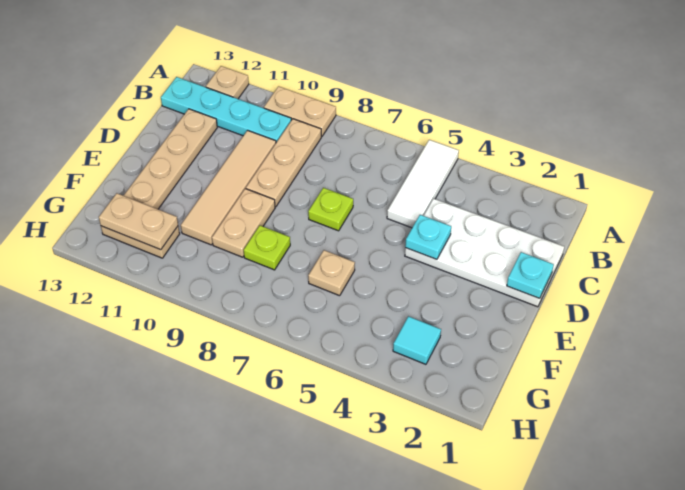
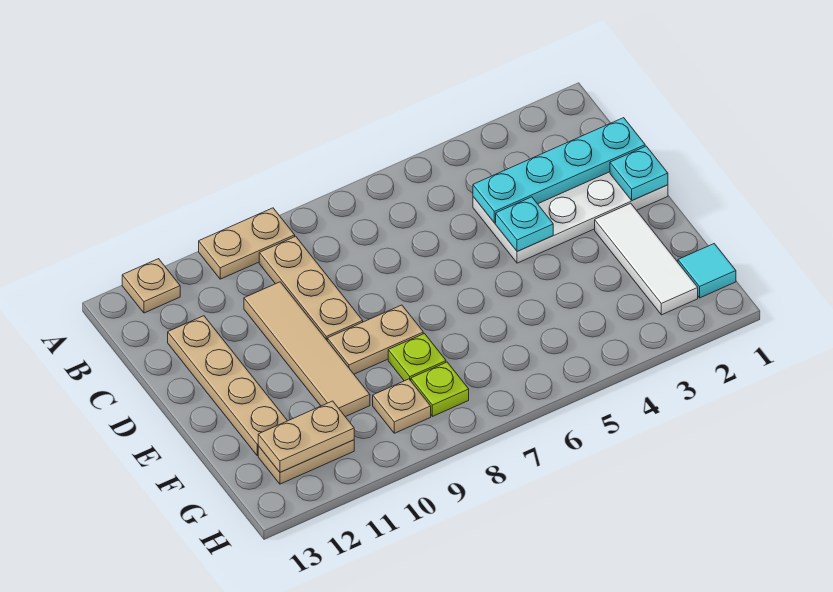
white tile A5:C5 level 1 -> white tile E2:G2 level 1
cyan plate B10:B13 level 1 -> cyan plate C1:C4 level 2
lime plate D7 level 1 -> lime plate G8 level 1
tan plate E9:F9 level 1 -> tan plate E8:E9 level 1
tan plate F6 level 1 -> tan plate G9 level 1
cyan tile G3 level 1 -> cyan tile G1 level 1

